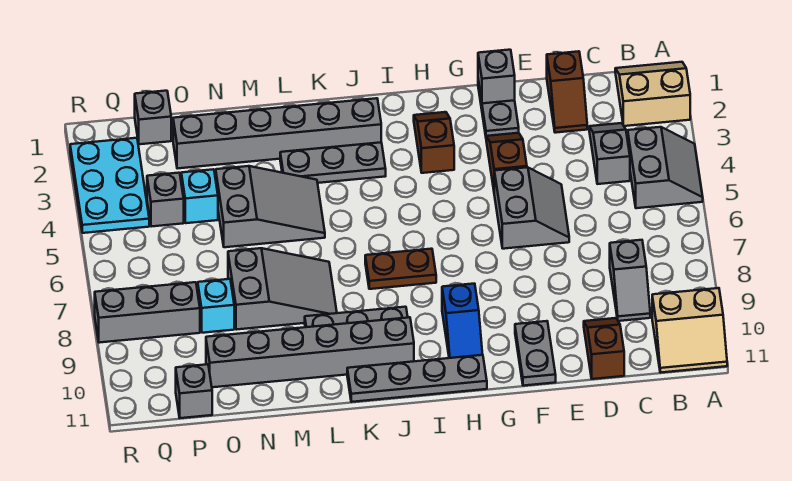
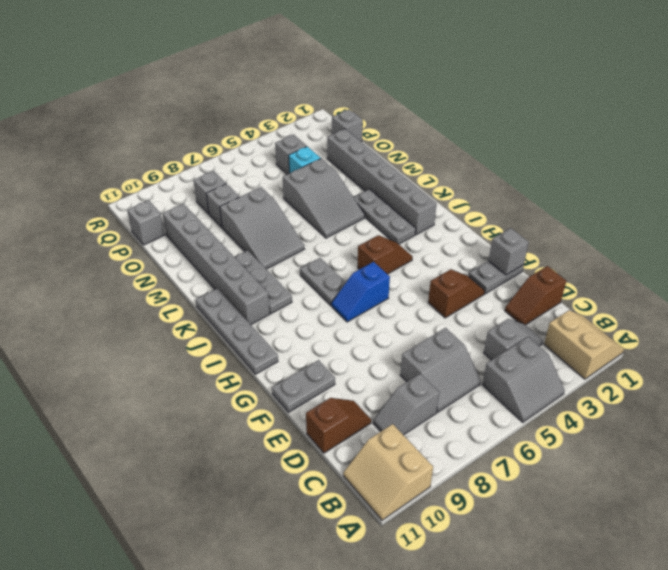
grey slope E5:F6 level 1 top F -> grey slope C6:D7 level 1 top D
brown slope H2:H3 level 1 top 3 -> brown slope I4:I5 level 1 top 5
blue slope H9:H10 level 1 top 9 -> blue slope H6:H7 level 1 top 6
brown plate I7:J7 level 1 -> grey plate I7:J7 level 1
cyan brick O8 level 1 -> grey brick O8 level 1
grey brick P8:R8 level 1 -> grey brick P8 level 1
cyan plate Q2:R4 level 1 -> none

